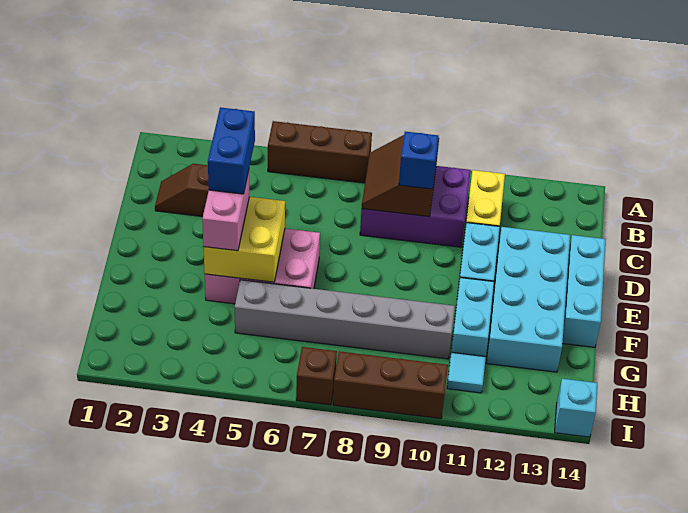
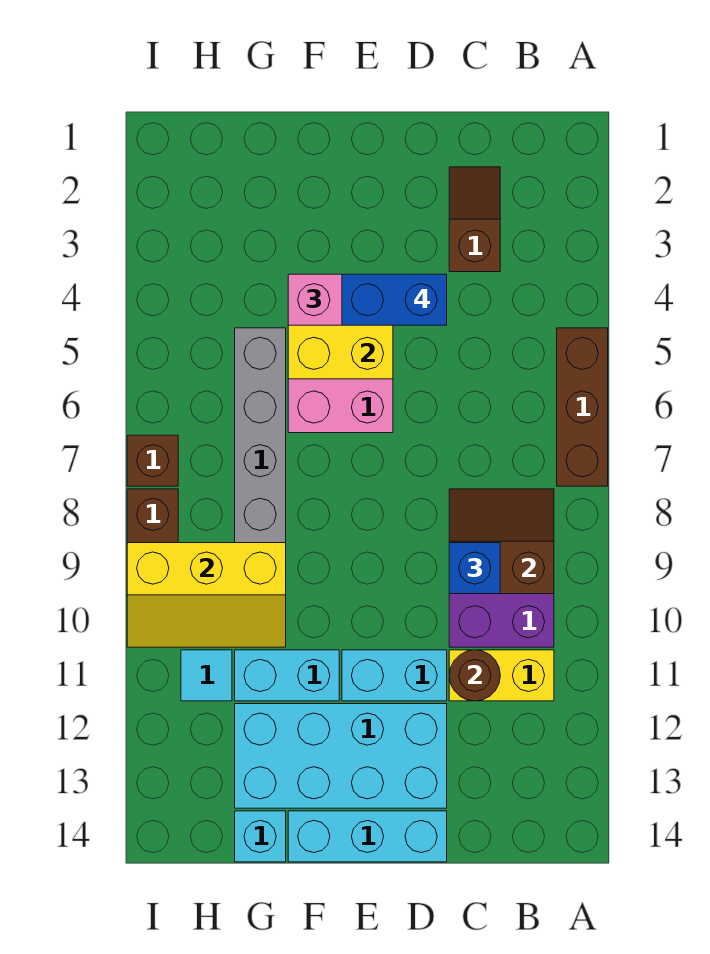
none -> brown round brick C11 level 2
none -> yellow slope G9:I10 level 2 top 9
cyan brick I14 level 1 -> cyan brick G14 level 1

